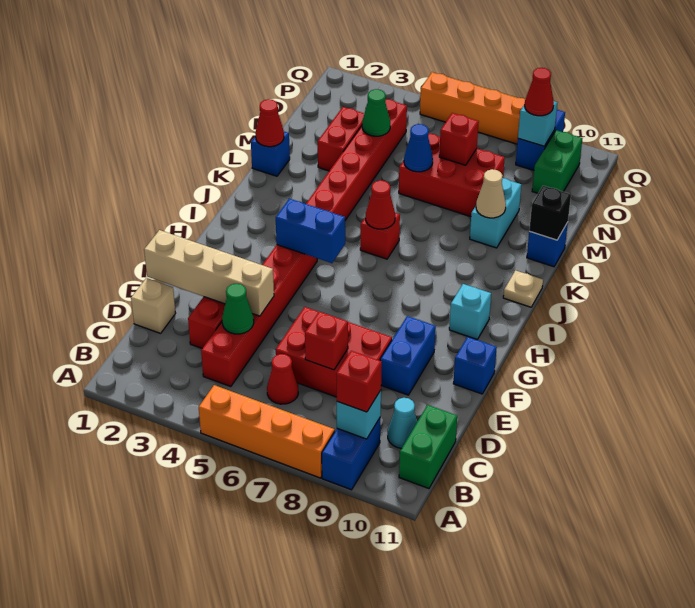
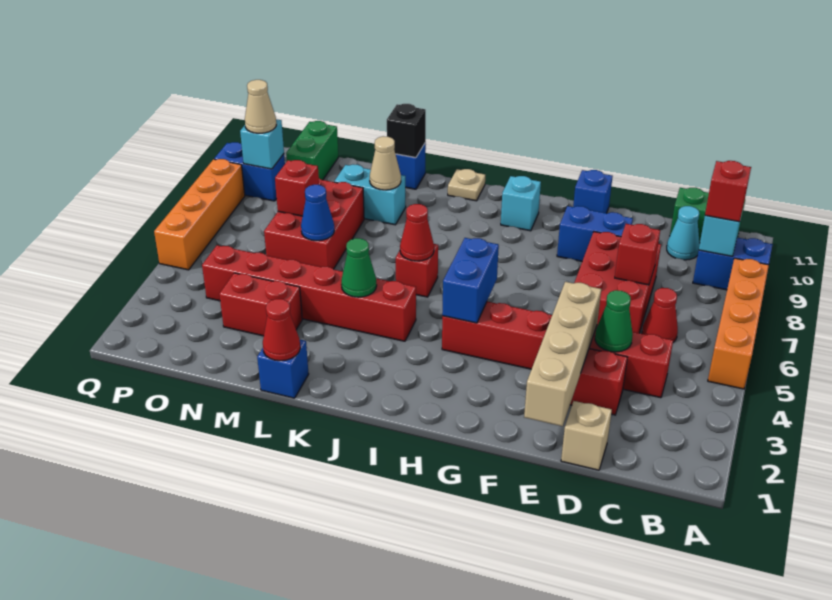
green cone N4 level 2 -> green cone K4 level 2
green brick O10:P10 level 1 -> green brick O10:O11 level 1
red cone P9 level 3 -> tan cone P9 level 3

